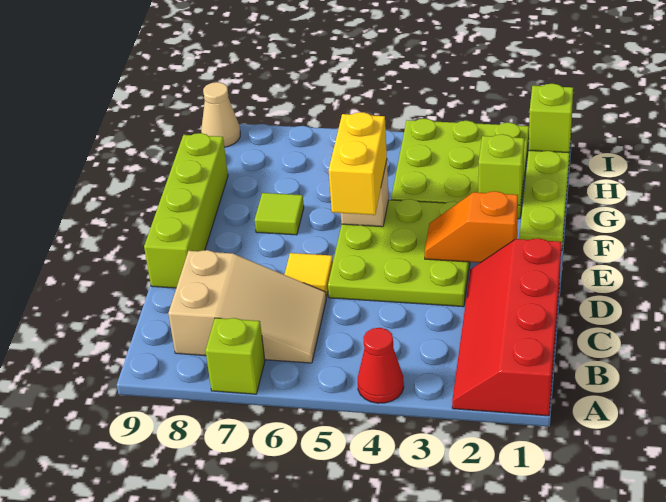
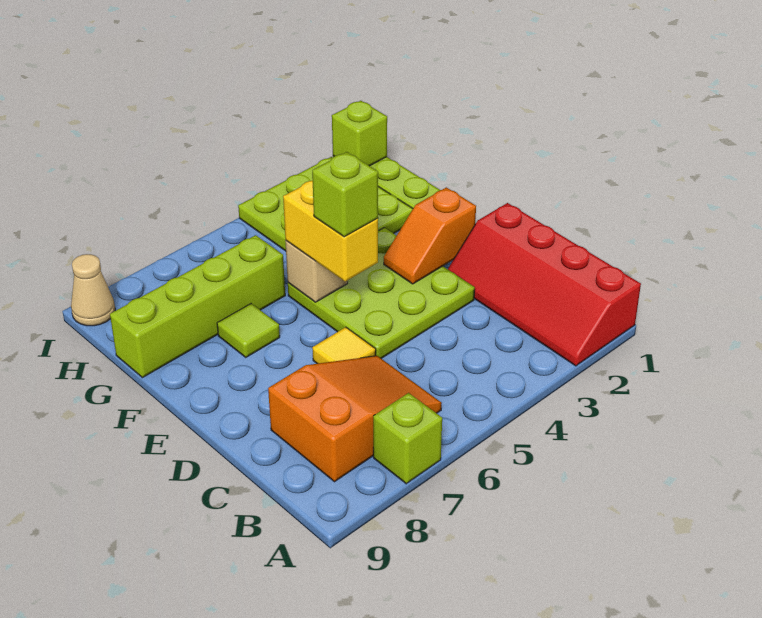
red cone A4 level 1 -> none
tan slope B6:C8 level 1 top 8 -> orange slope B6:C8 level 1 top 8
lime brick D9:G9 level 1 -> lime brick G6:G9 level 1
lime brick G2 level 2 -> lime brick E5 level 4

